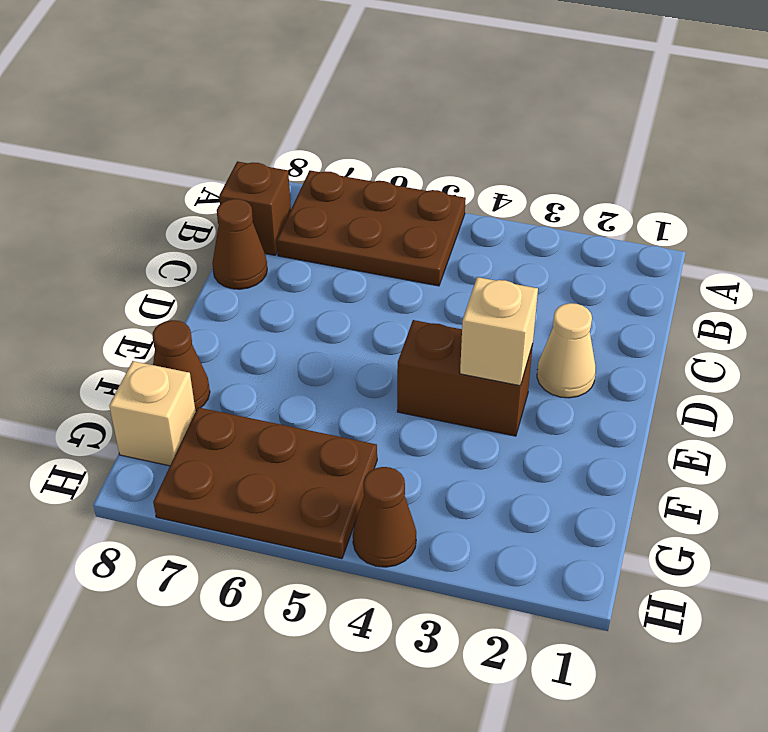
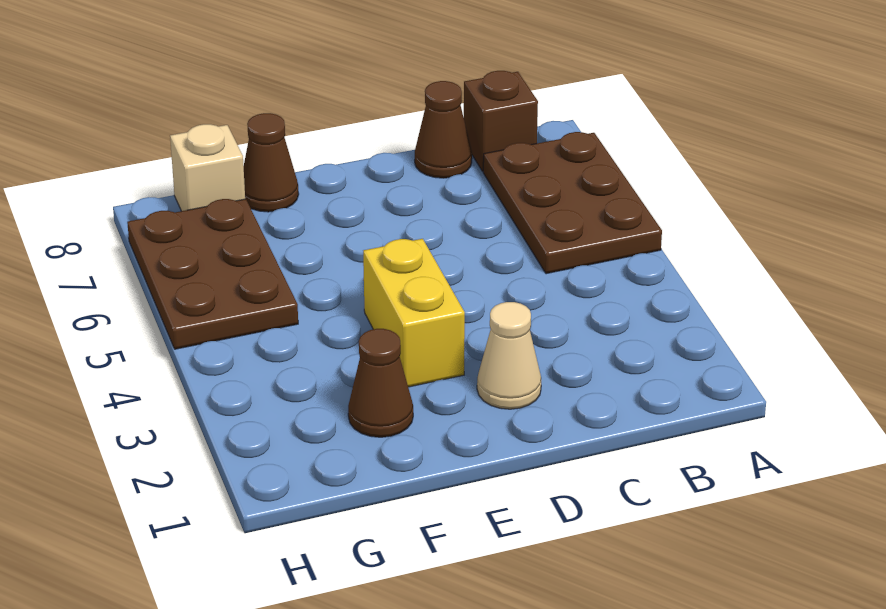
brown brick E3:E4 level 1 -> yellow brick E3:E4 level 1
tan brick E3 level 2 -> none
brown cone H4 level 1 -> brown cone F2 level 1

